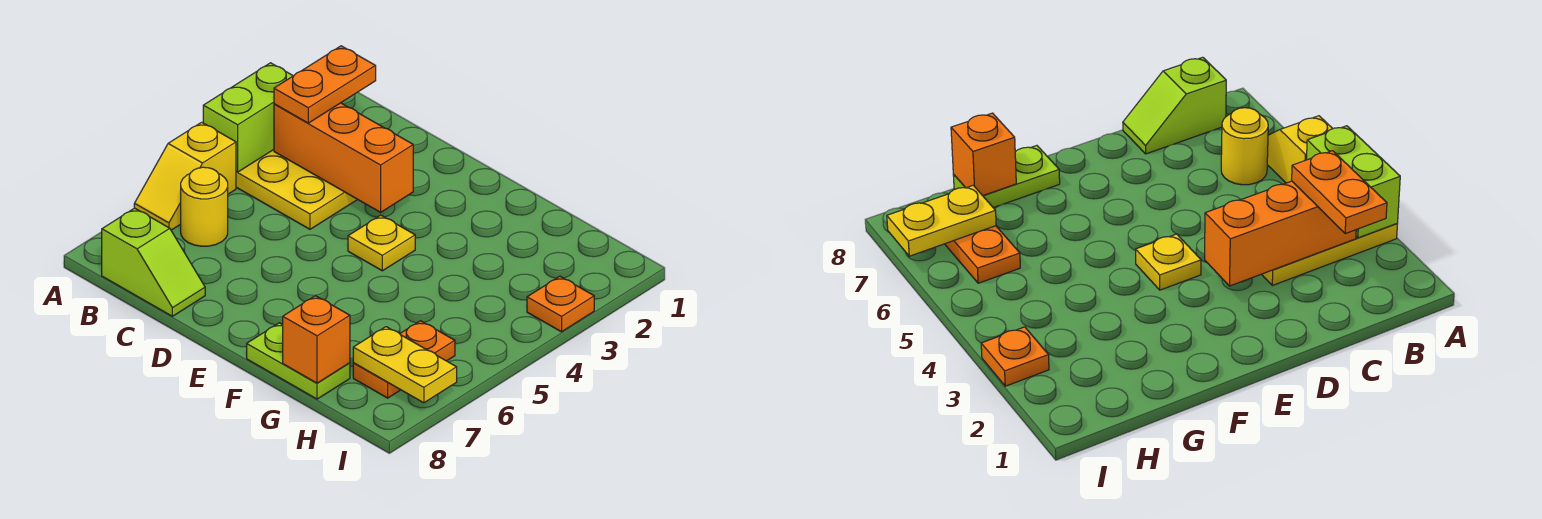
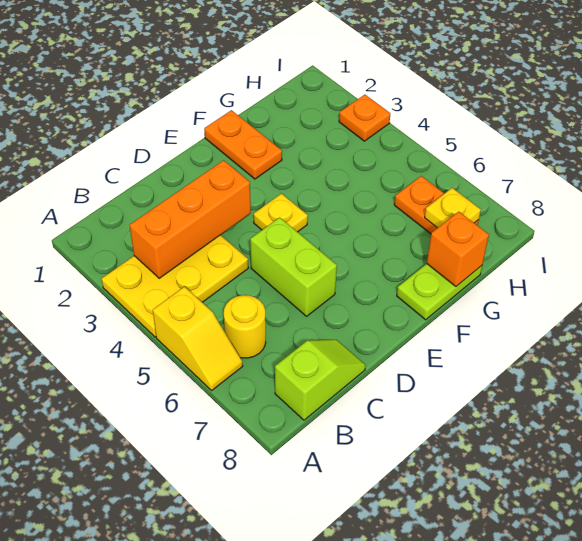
lime brick A3:A4 level 2 -> lime brick D5:D6 level 1
orange plate B2:B3 level 3 -> orange plate F1:F2 level 1
yellow plate H7:I7 level 2 -> yellow plate H7 level 2

